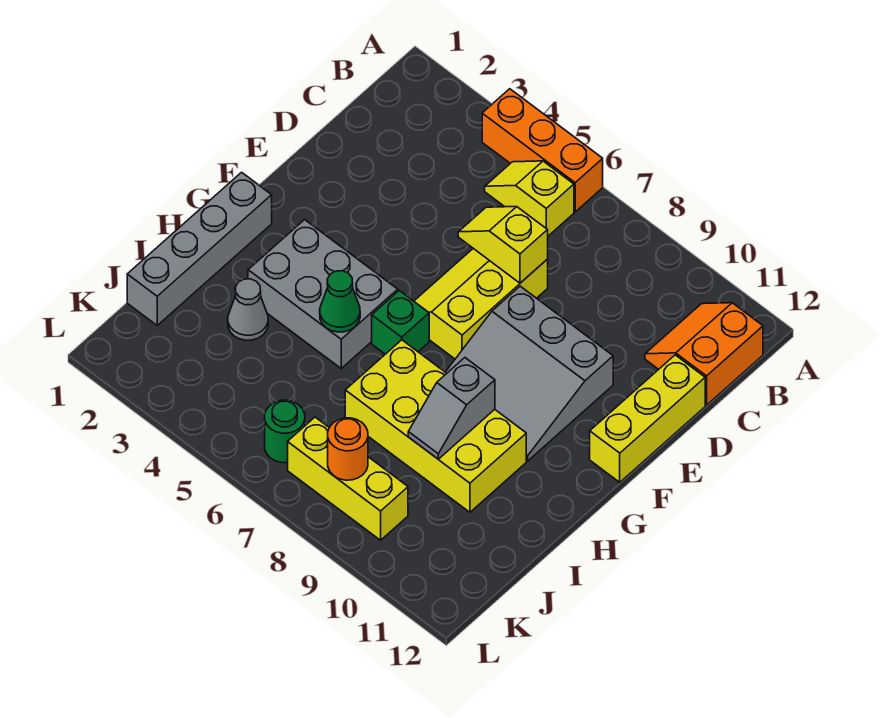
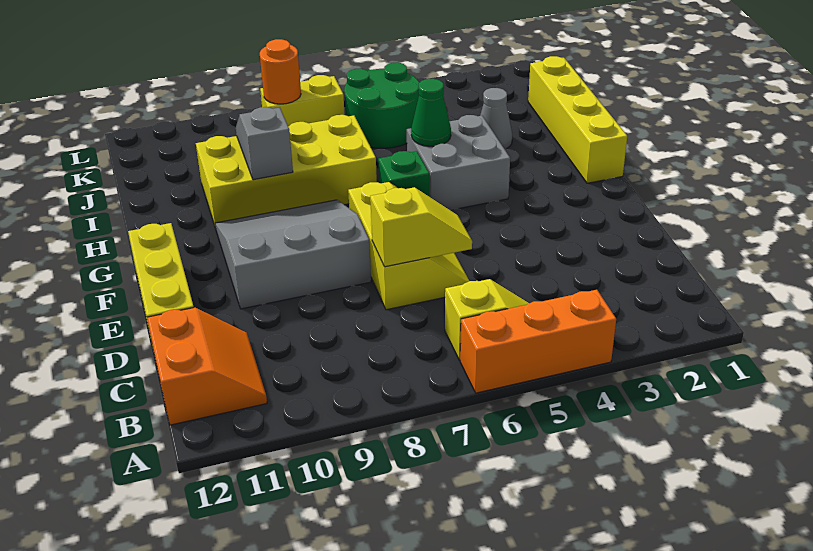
grey brick G1:J1 level 1 -> yellow brick G1:J1 level 1
grey brick G3:H5 level 1 -> grey brick G4:H5 level 1
green round brick K6 level 1 -> green round brick J5:K6 level 1
yellow brick K7:K9 level 1 -> yellow brick K7:K8 level 1

